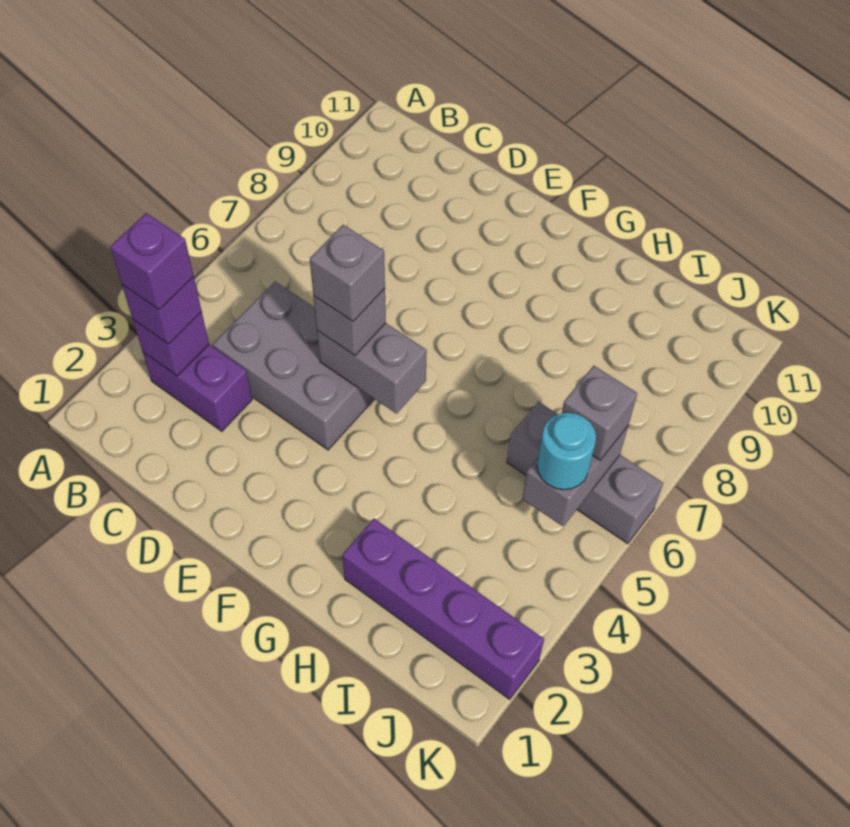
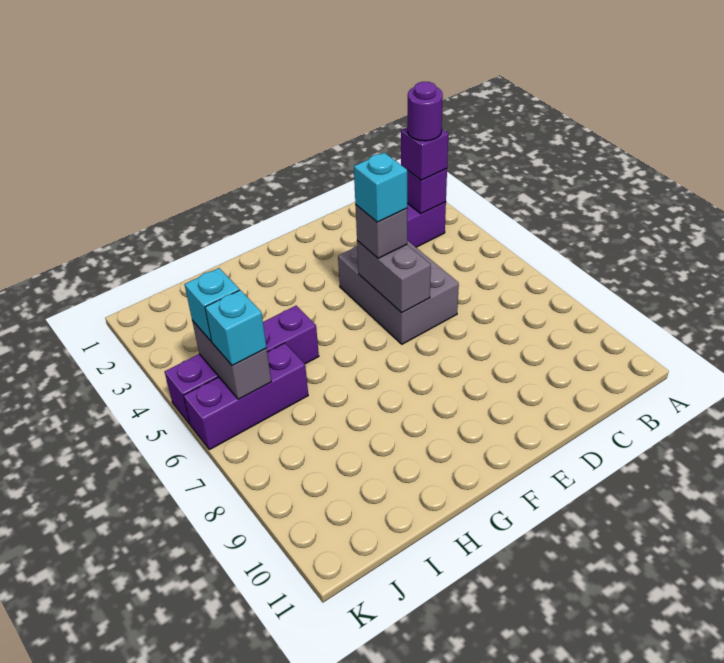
purple brick B3 level 4 -> purple round brick B3 level 4
grey brick C4:E5 level 1 -> grey brick D4:E6 level 1
grey brick E5:F5 level 2 -> grey brick E5:E6 level 2
grey brick E5 level 4 -> cyan brick E5 level 4
purple brick H2:K2 level 1 -> purple brick H5:K5 level 1
grey brick I6:K6 level 1 -> purple brick I6:K6 level 1
cyan round brick J5 level 3 -> cyan brick J5 level 3
grey brick J6 level 3 -> cyan brick J6 level 3

